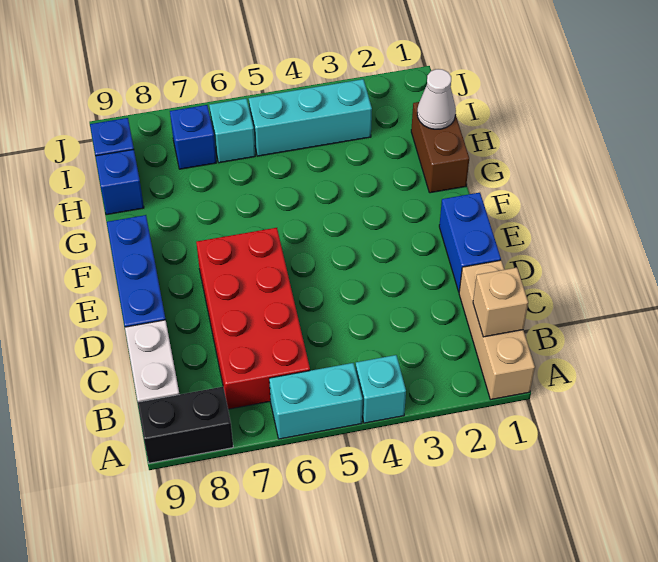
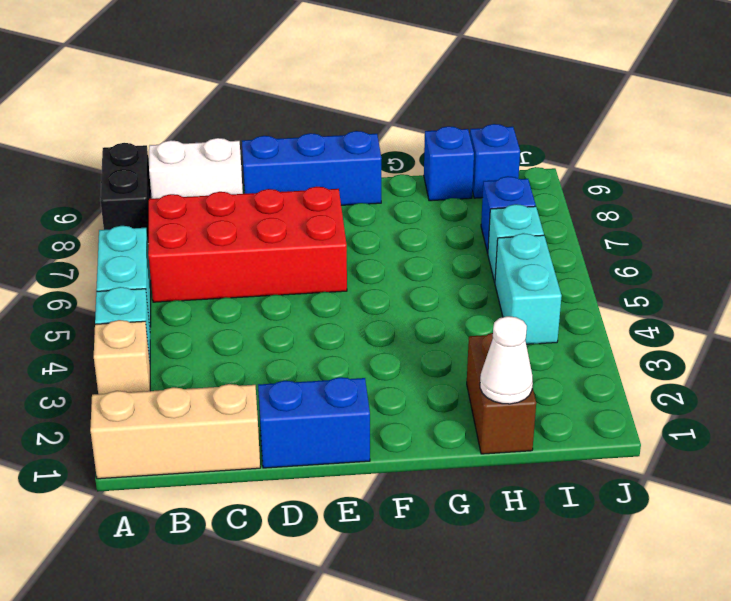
tan brick B1 level 2 -> tan brick A3 level 1
brown brick G1:H1 level 1 -> brown brick H1:H2 level 1
cyan brick I3:I5 level 1 -> cyan brick I4:I5 level 1

